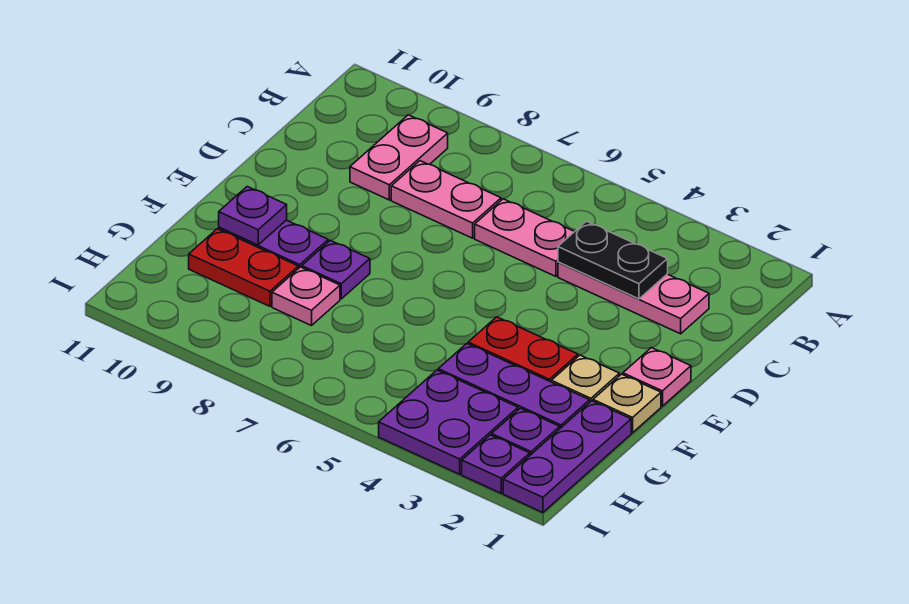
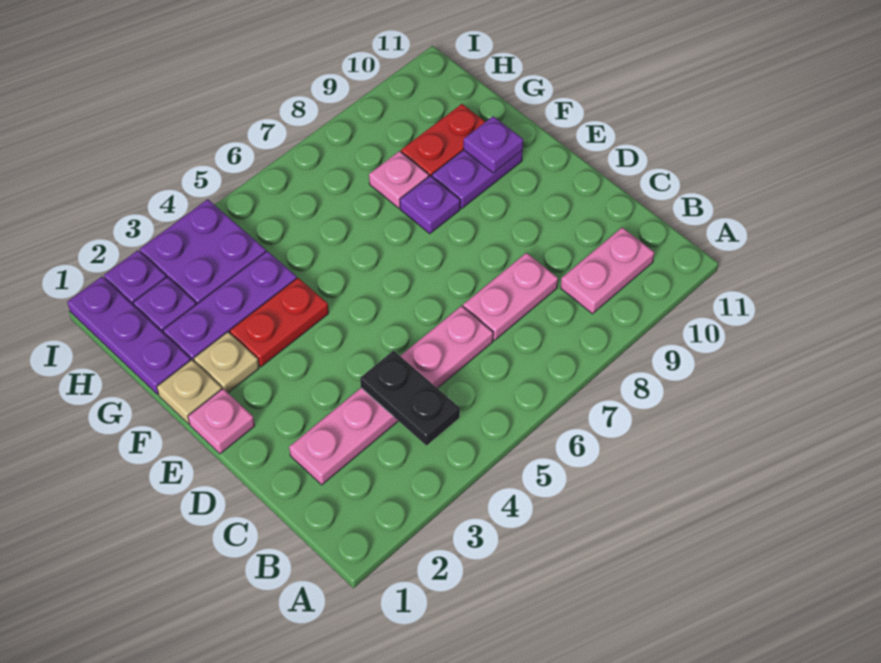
pink plate B9:C9 level 1 -> pink plate B9:B10 level 1
black plate C3:C4 level 2 -> black plate B4:C4 level 2

